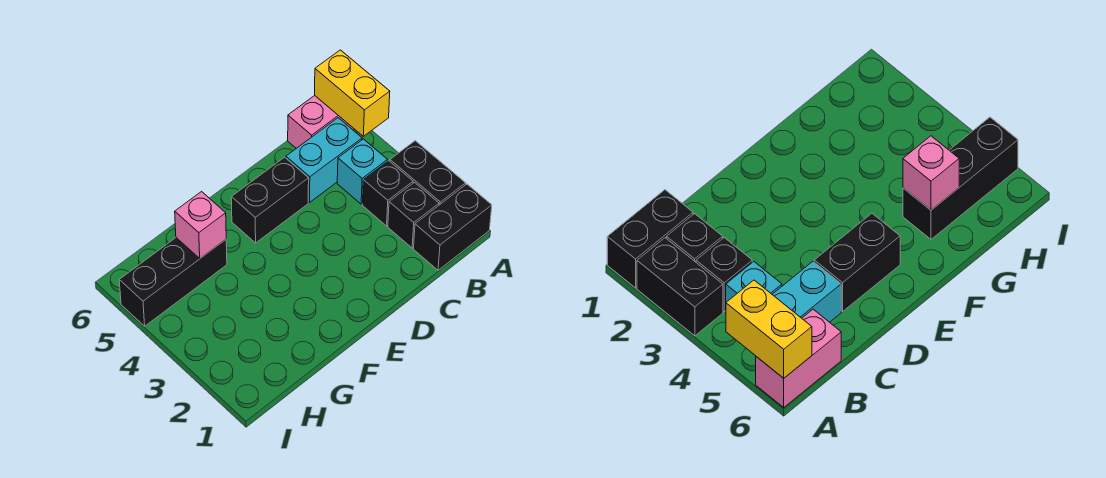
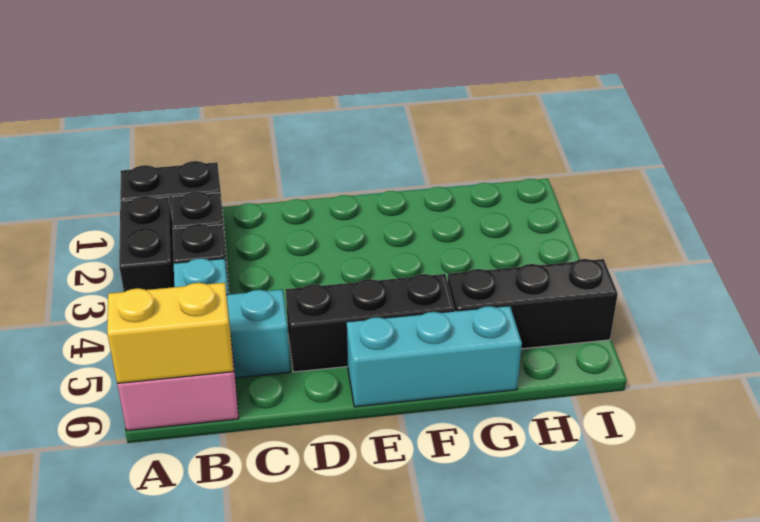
yellow brick A5:A6 level 2 -> yellow brick A6:B6 level 2
black brick D5:E5 level 1 -> black brick D5:F5 level 1
none -> cyan brick E6:G6 level 1
pink brick G5 level 2 -> none

